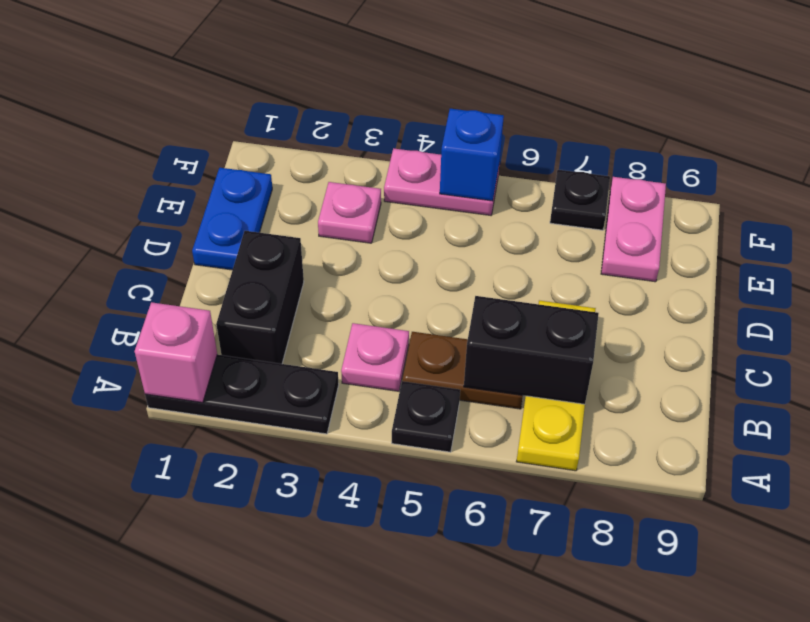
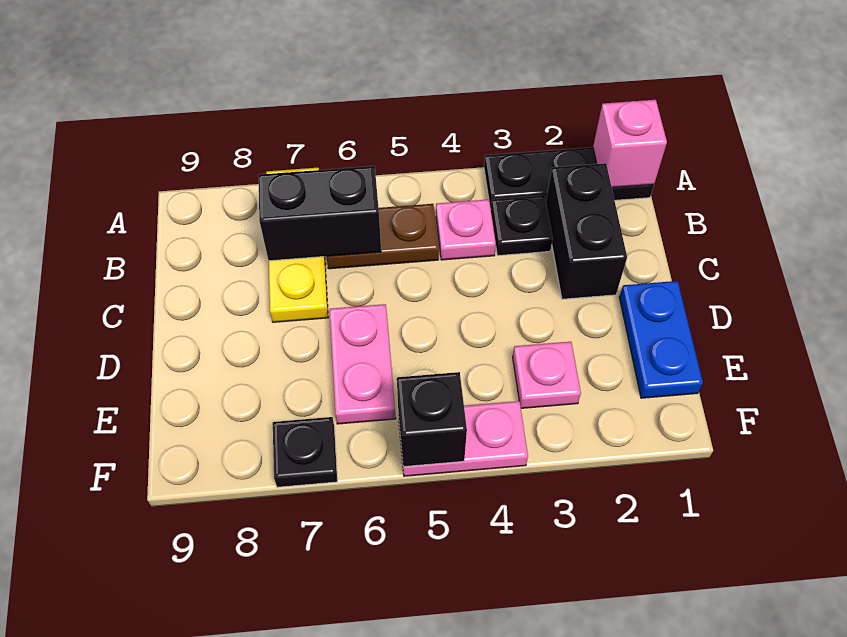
black plate A5 level 1 -> black plate B3 level 1
pink plate E8:F8 level 1 -> pink plate D6:E6 level 1
blue brick F5 level 2 -> black brick F5 level 2

